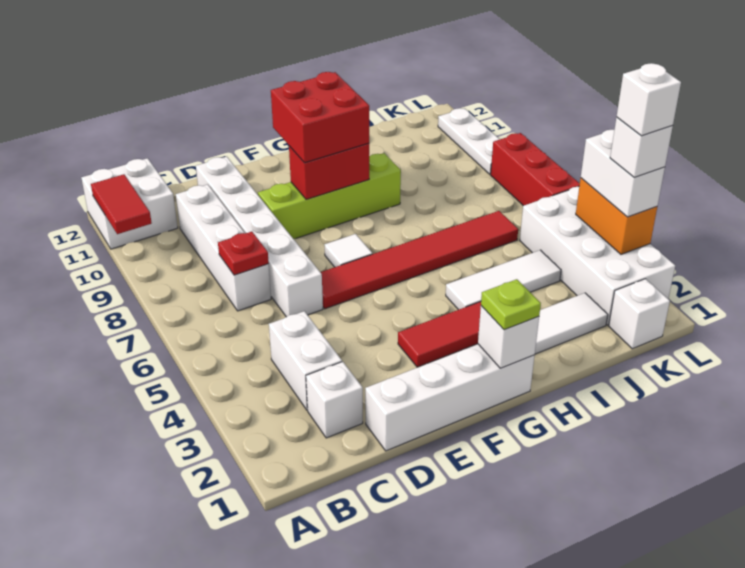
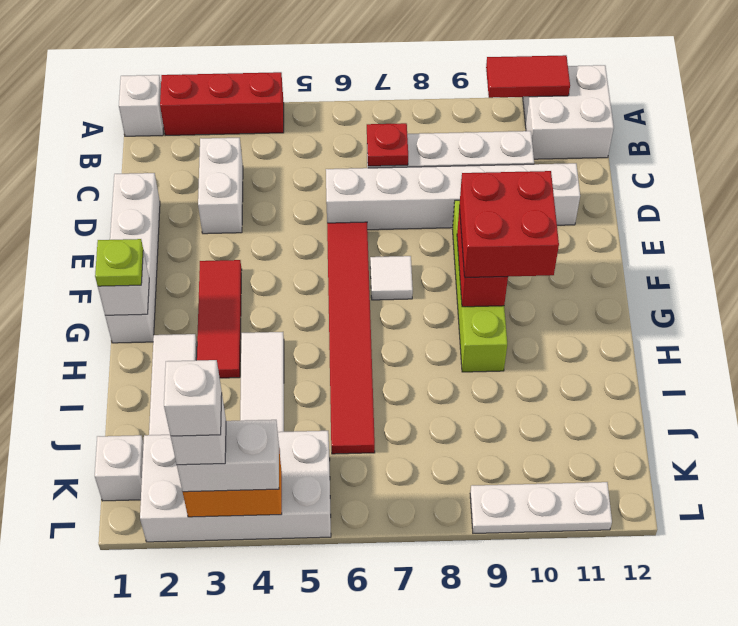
white brick C2 level 1 -> white brick A1 level 1
white brick C3:C4 level 1 -> white brick C3:D3 level 1
red brick L6:L8 level 1 -> red brick A2:A4 level 1

